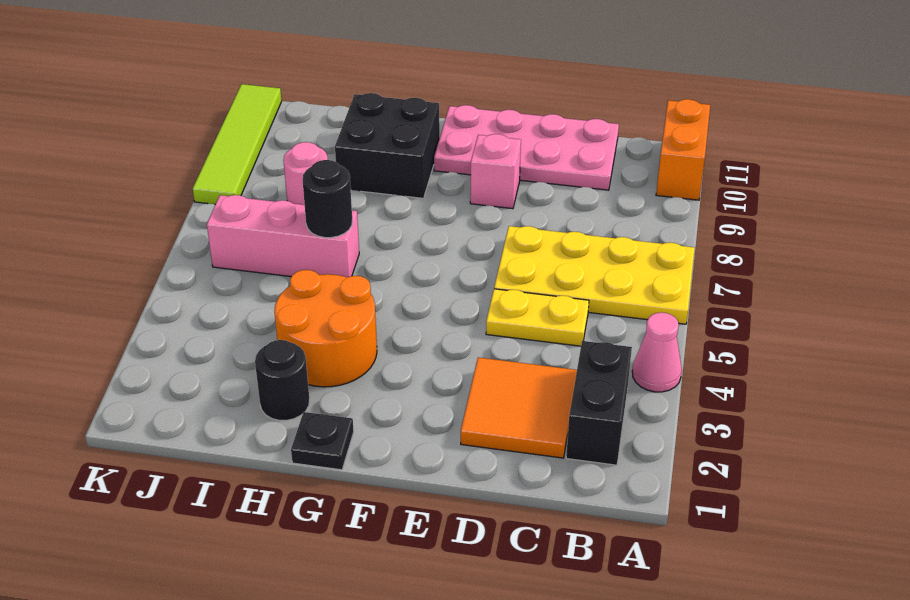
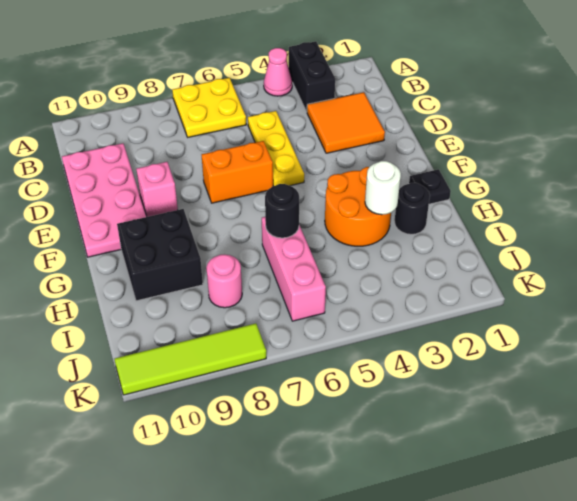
yellow plate A6:D7 level 1 -> yellow plate A6:B7 level 1
orange brick A10:A11 level 1 -> orange brick E6:E7 level 1
black brick B2:B3 level 1 -> black brick A3:B3 level 1
yellow plate C5:D5 level 1 -> yellow plate C5:E5 level 1
none -> white round brick H3 level 2

